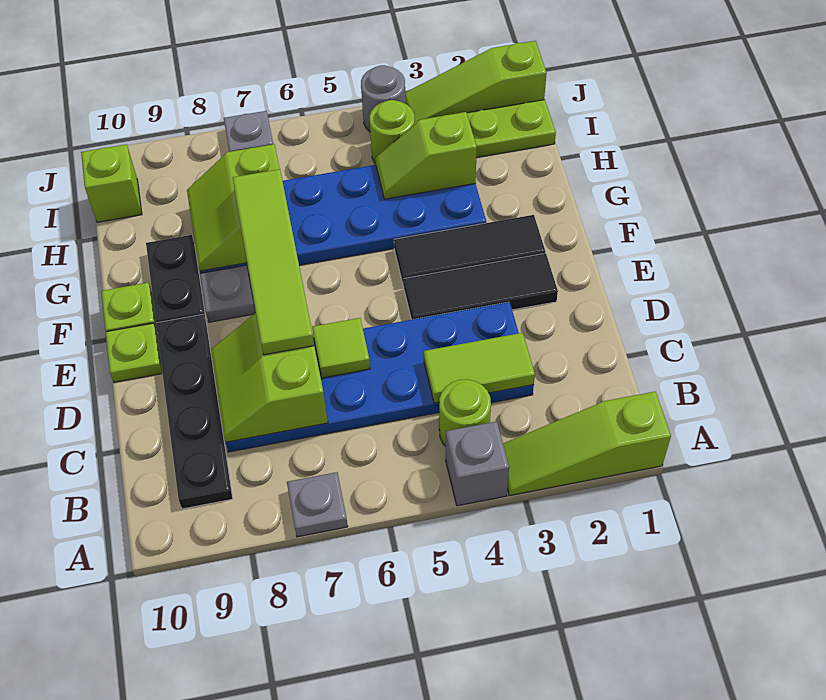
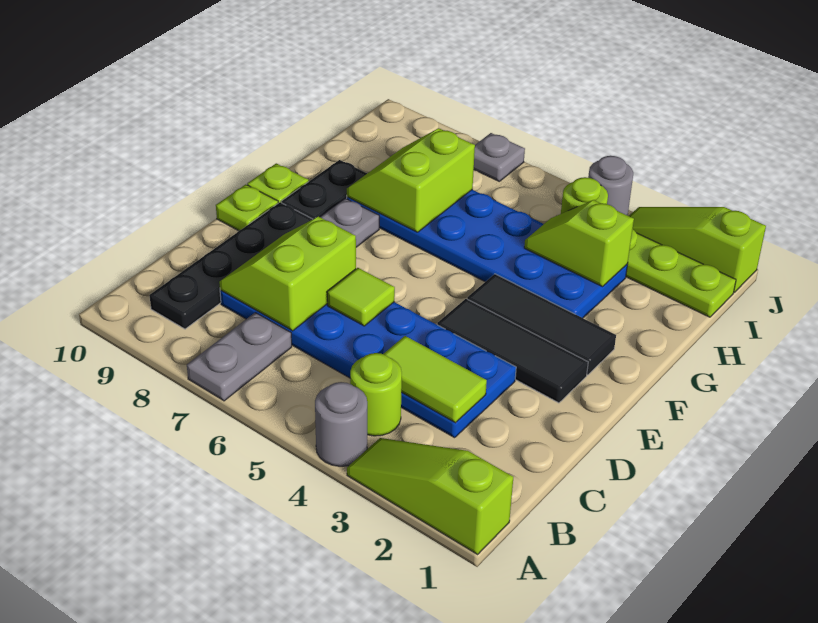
grey brick A4 level 1 -> grey round brick A4 level 1
grey plate A7 level 1 -> grey plate A7:B7 level 1
lime tile D7:G7 level 3 -> none
lime brick I10 level 1 -> none

